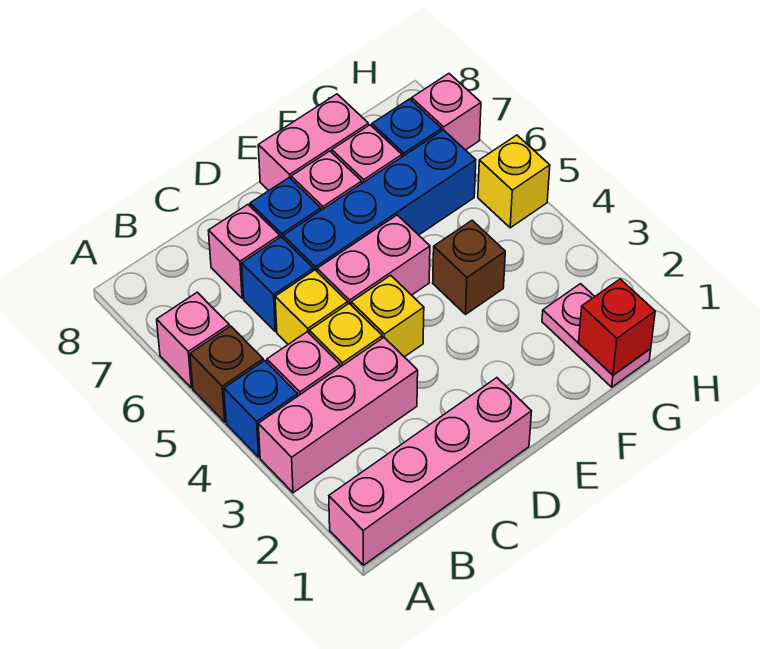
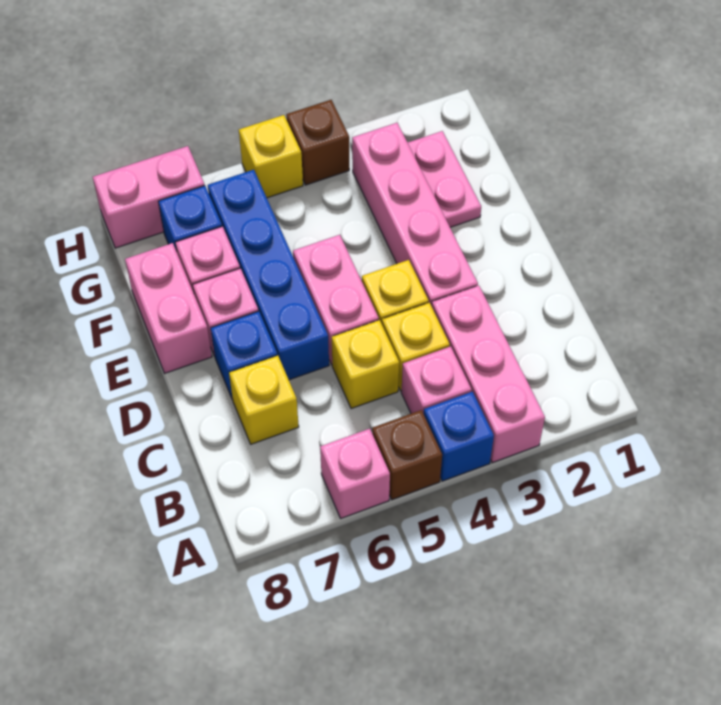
pink brick A1:D1 level 1 -> pink brick D3:G3 level 1
blue brick C6 level 1 -> none
pink brick C7 level 1 -> yellow brick C7 level 1
brown brick F4 level 1 -> brown brick H4 level 1
pink plate G1:G2 level 1 -> pink plate F2:G2 level 1
red brick G1 level 2 -> none
pink brick H7 level 1 -> pink brick H7:H8 level 1

